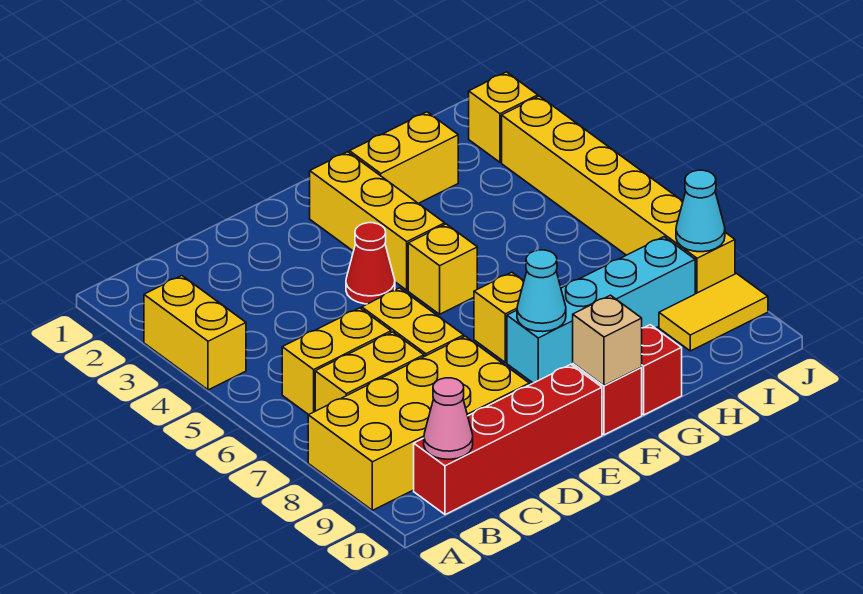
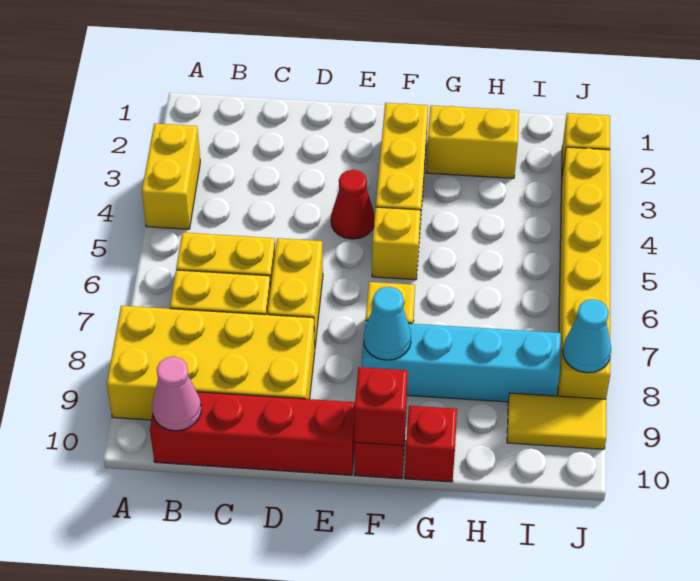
tan brick F10 level 2 -> red brick F10 level 2

